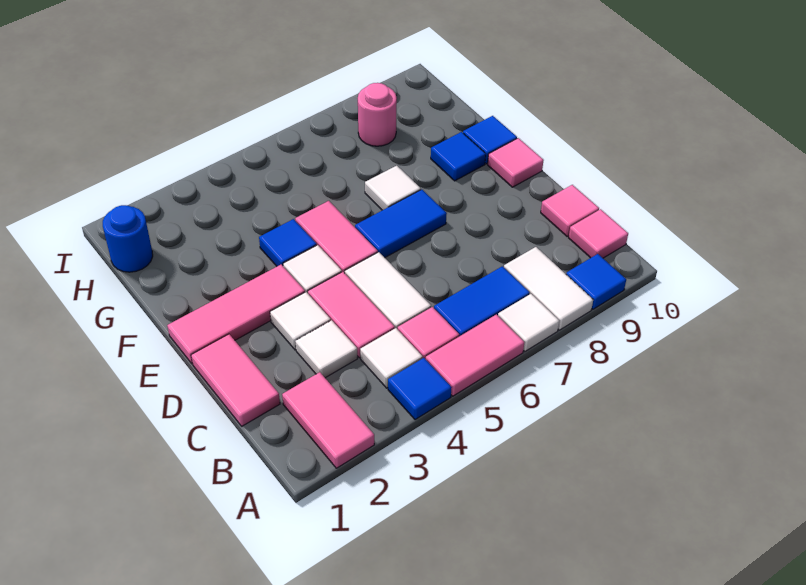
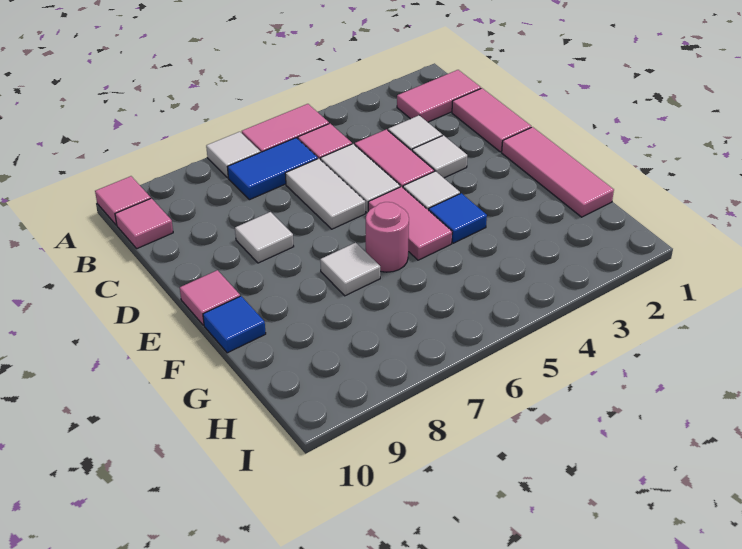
pink tile A2:B2 level 1 -> pink tile B1:B2 level 1
blue tile A4 level 1 -> none
white tile A8:B8 level 1 -> white tile C6:D6 level 1
blue tile A9 level 1 -> none
white tile B4 level 1 -> white tile D8 level 1
pink tile C10 level 1 -> pink tile A10 level 1
pink tile E1:E3 level 1 -> pink tile E1:G1 level 1
blue tile E6:E7 level 1 -> none
blue tile F9 level 1 -> none
blue round brick H1 level 1 -> none
pink round brick H8 level 1 -> pink round brick F6 level 1

